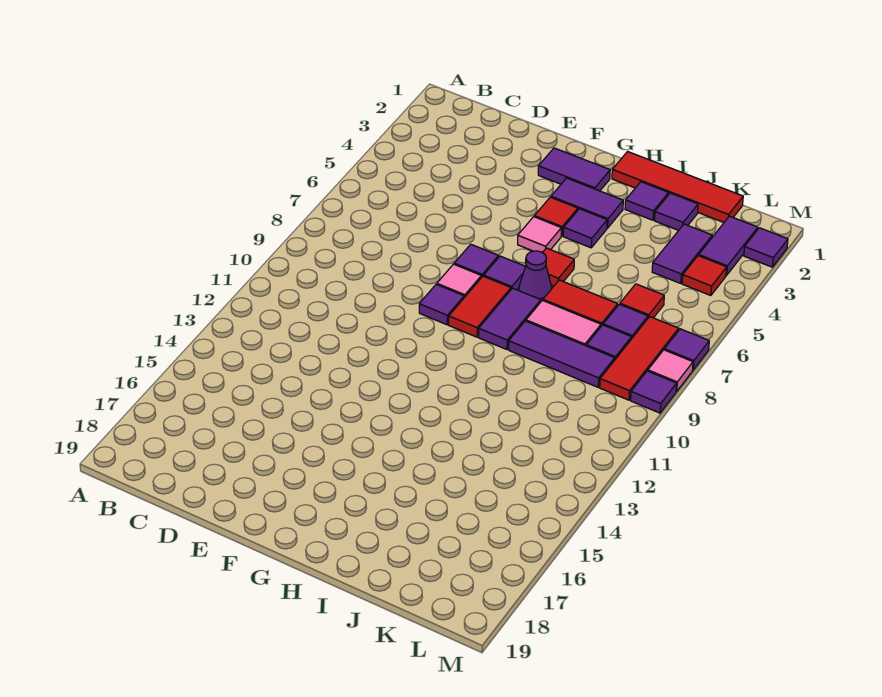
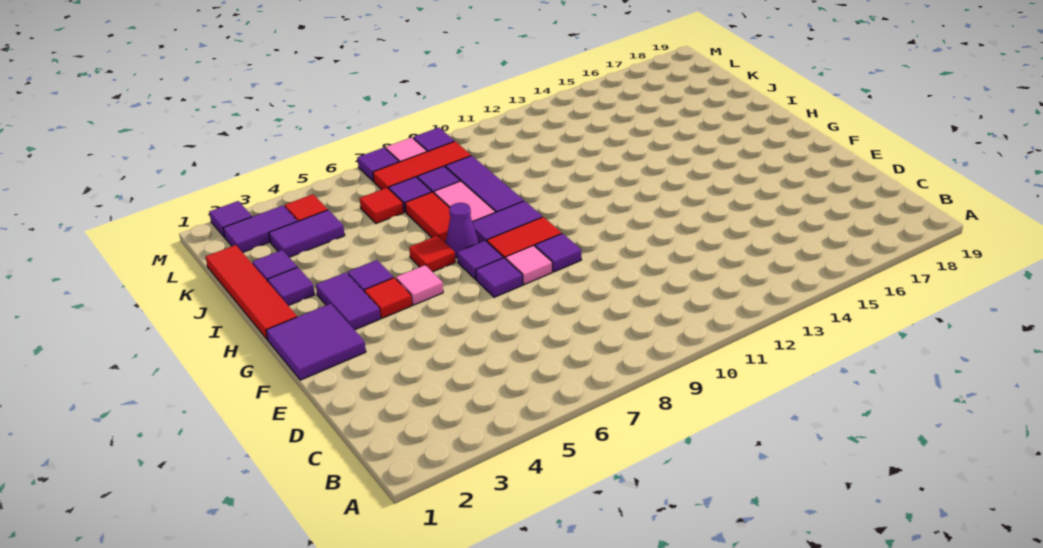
purple tile F2:G2 level 1 -> purple tile F1:G2 level 1

